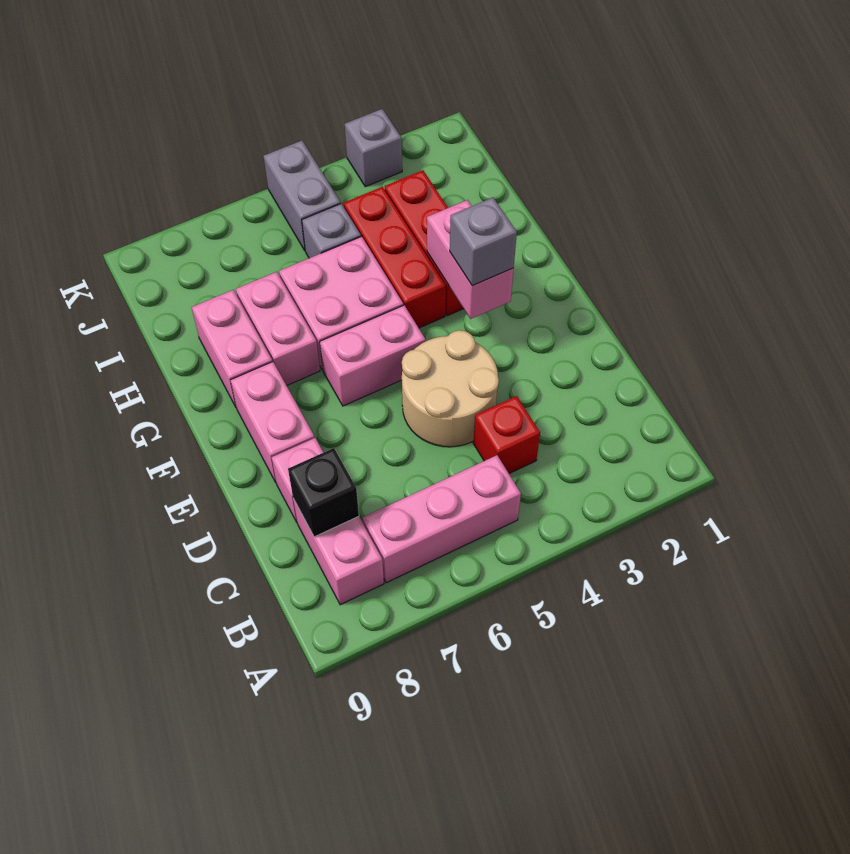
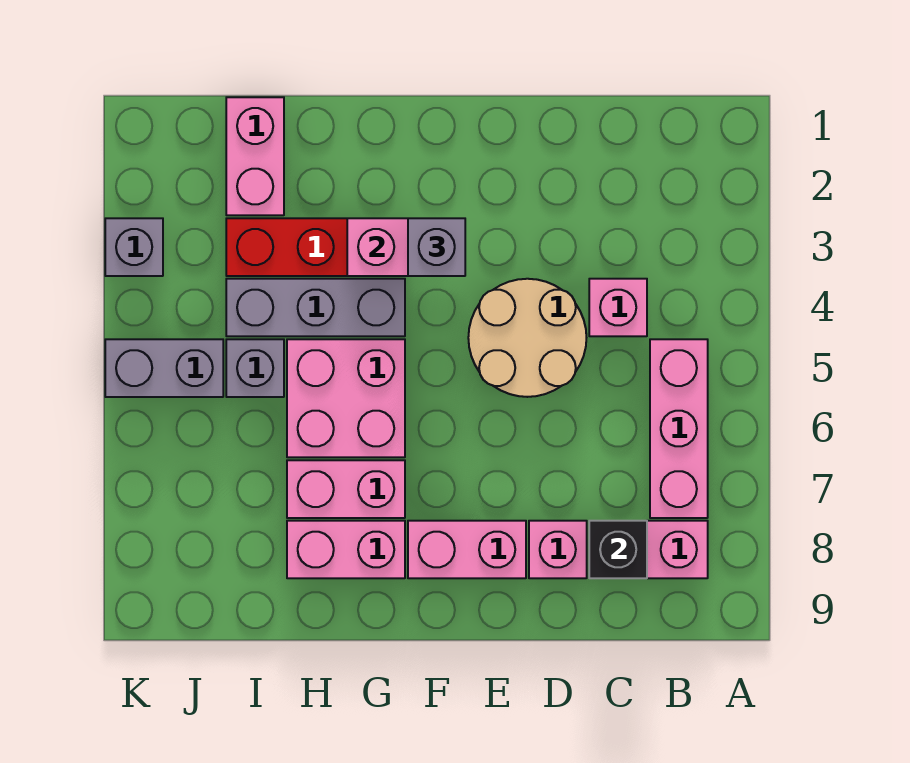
red brick C4 level 1 -> pink brick C4 level 1
pink brick F5:F6 level 1 -> pink brick I1:I2 level 1
red brick G4:I4 level 1 -> grey brick G4:I4 level 1

